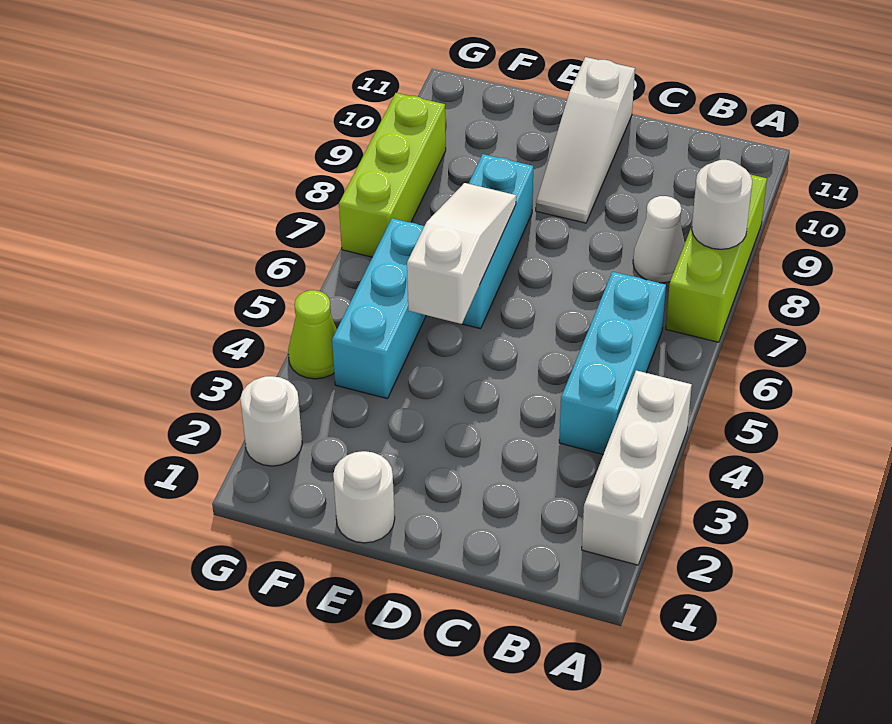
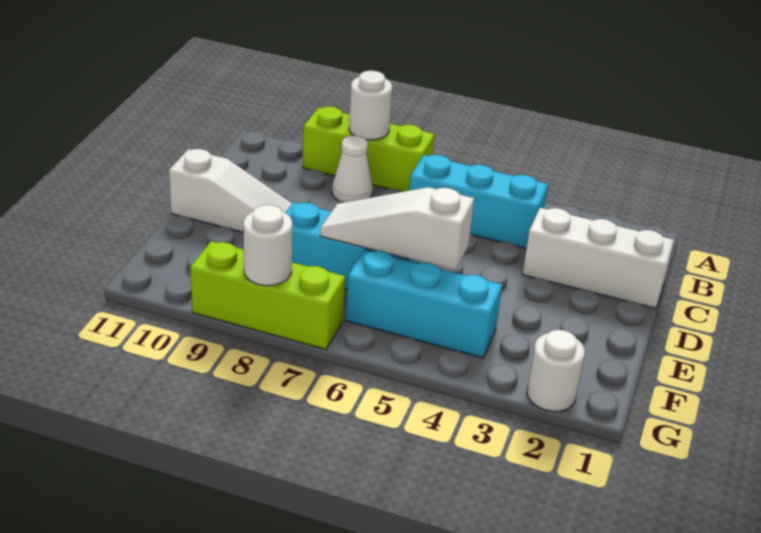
white brick A2:A4 level 1 -> white brick C1:C3 level 1
white round brick E1 level 1 -> white round brick G8 level 2
lime cone G4 level 1 -> none

